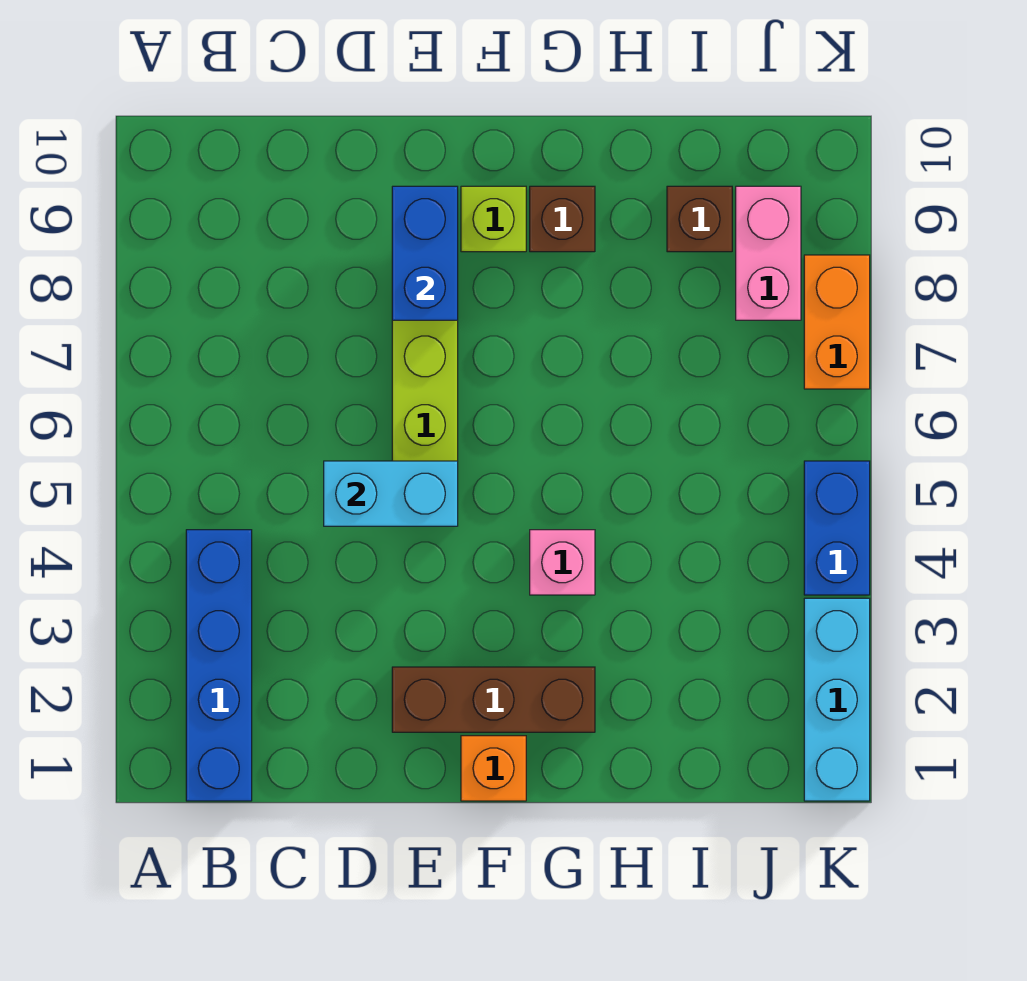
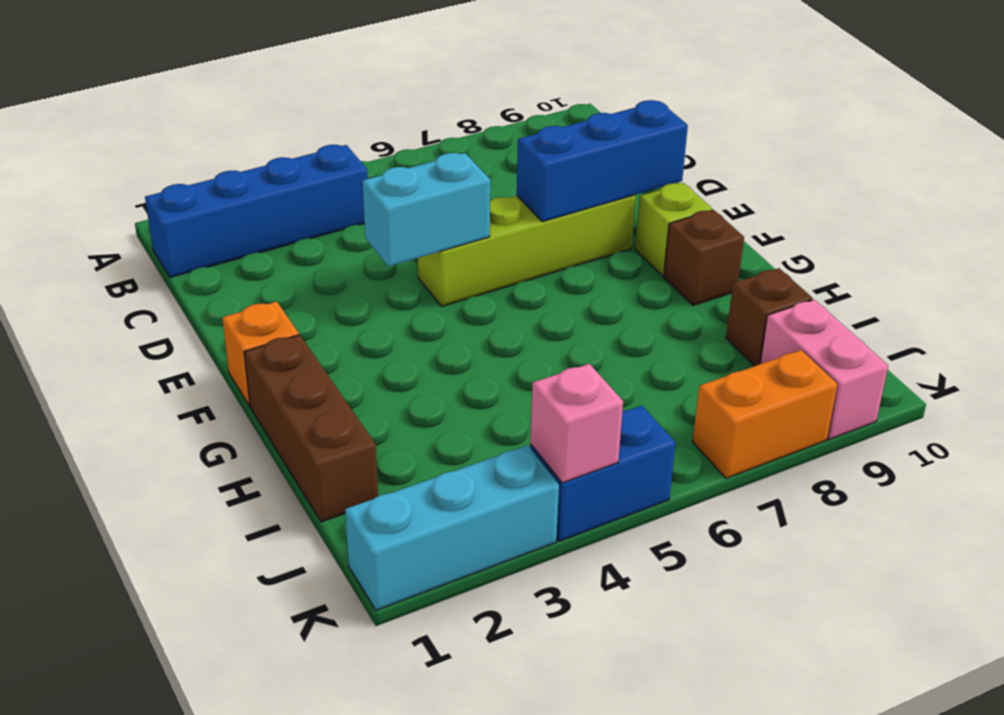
cyan brick D5:E5 level 2 -> cyan brick E4:E5 level 2
brown brick E2:G2 level 1 -> brown brick G1:I1 level 1
blue brick E8:E9 level 2 -> blue brick E7:E9 level 2
pink brick G4 level 1 -> pink brick K4 level 2
pink brick J8:J9 level 1 -> pink brick J9:K9 level 1

